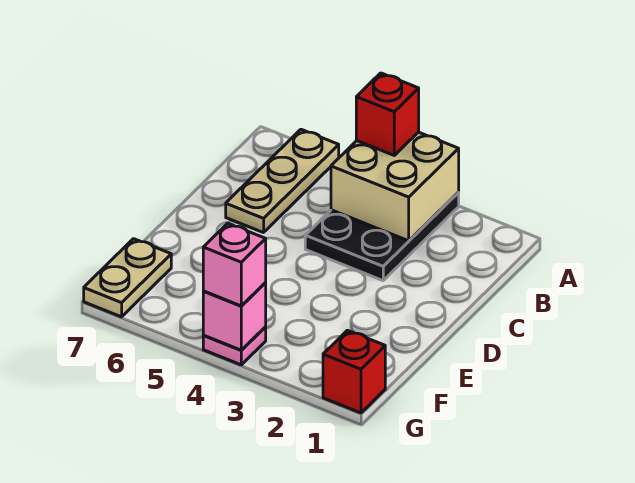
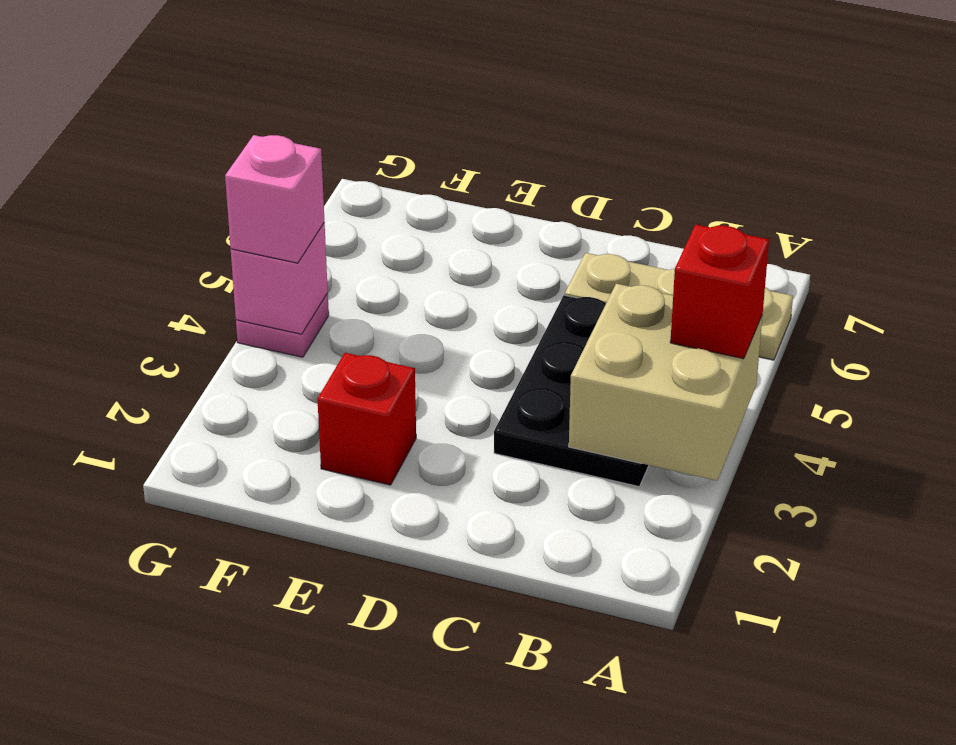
black plate A3:C4 level 1 -> black plate B3:C5 level 1
tan plate F7:G7 level 1 -> none
red brick G1 level 1 -> red brick E2 level 1

